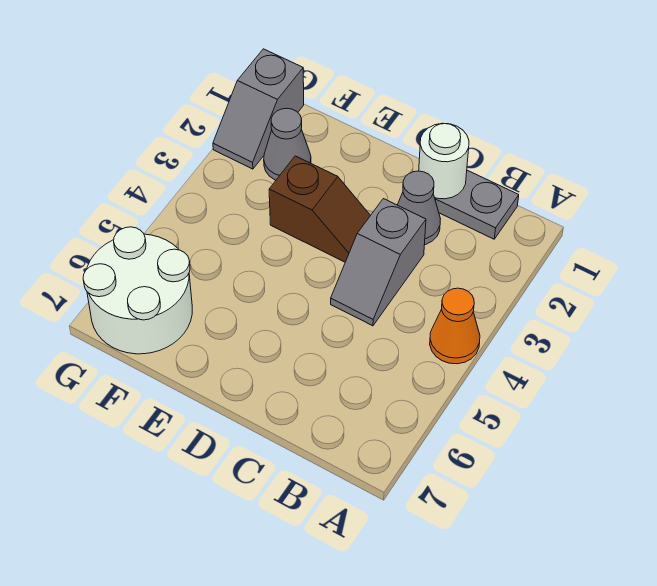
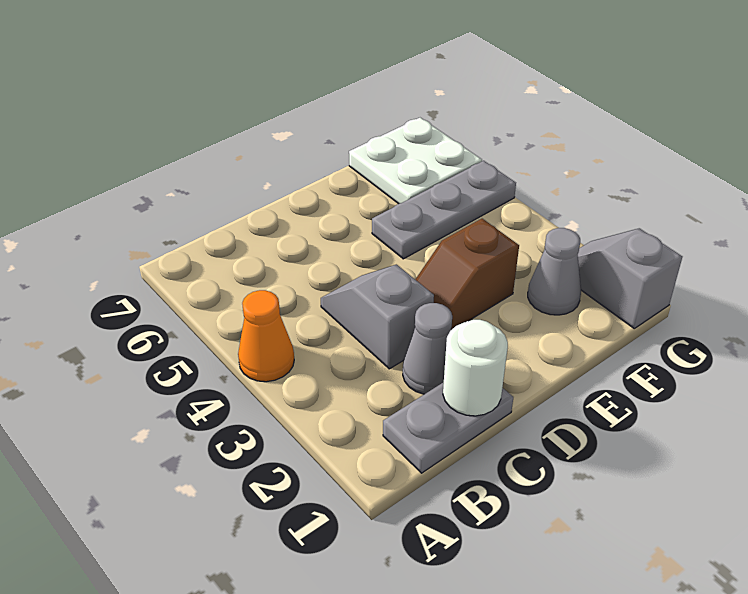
none -> grey plate E5:G5 level 1
white round brick F6:G7 level 1 -> white plate F6:G7 level 1

